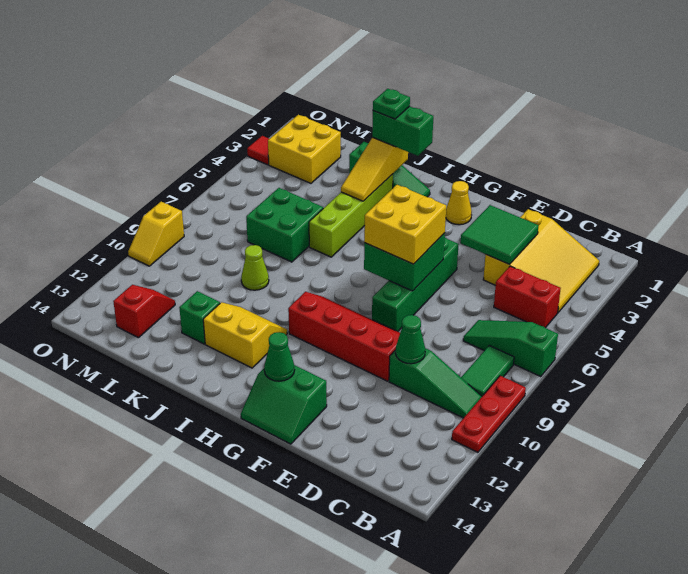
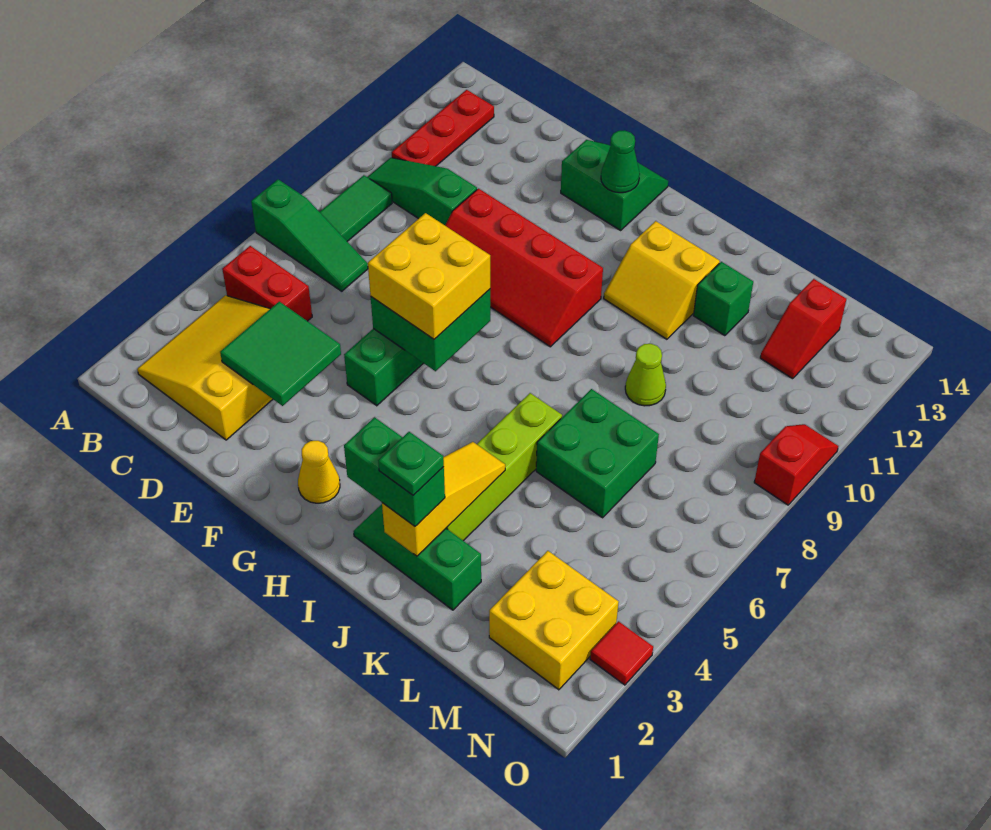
red plate A9:A11 level 1 -> red plate B11:B13 level 1
green cone D10 level 2 -> none
yellow slope O9:O10 level 1 top 9 -> red slope O9:O10 level 1 top 9

